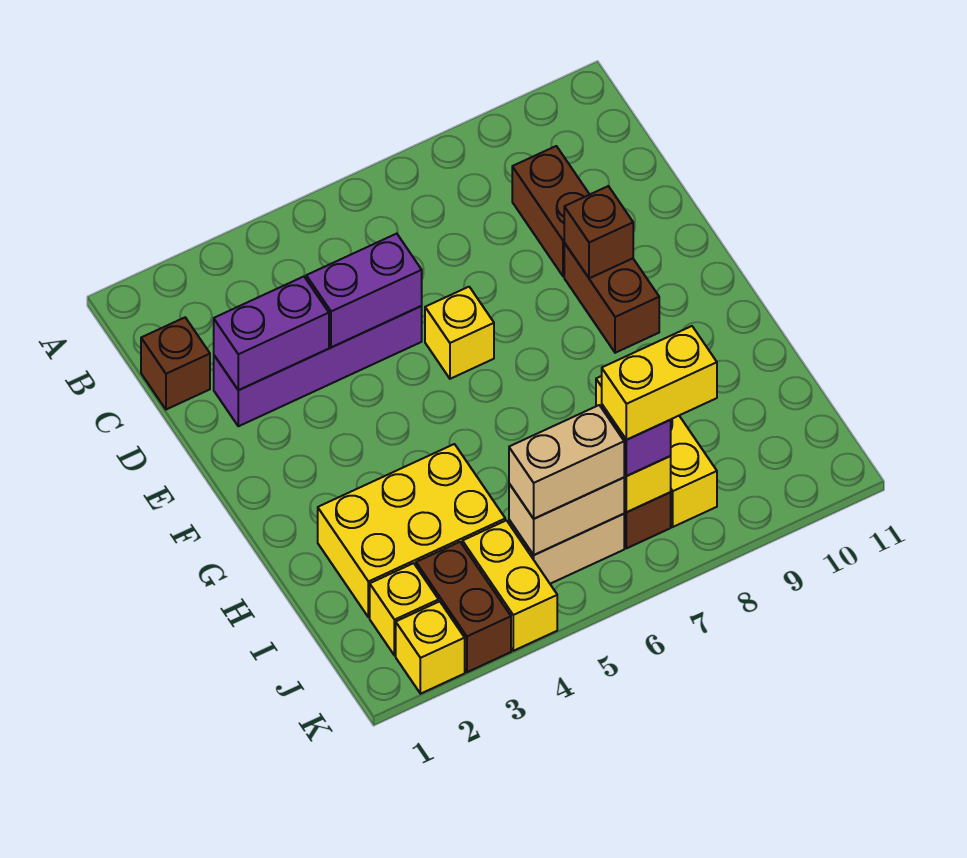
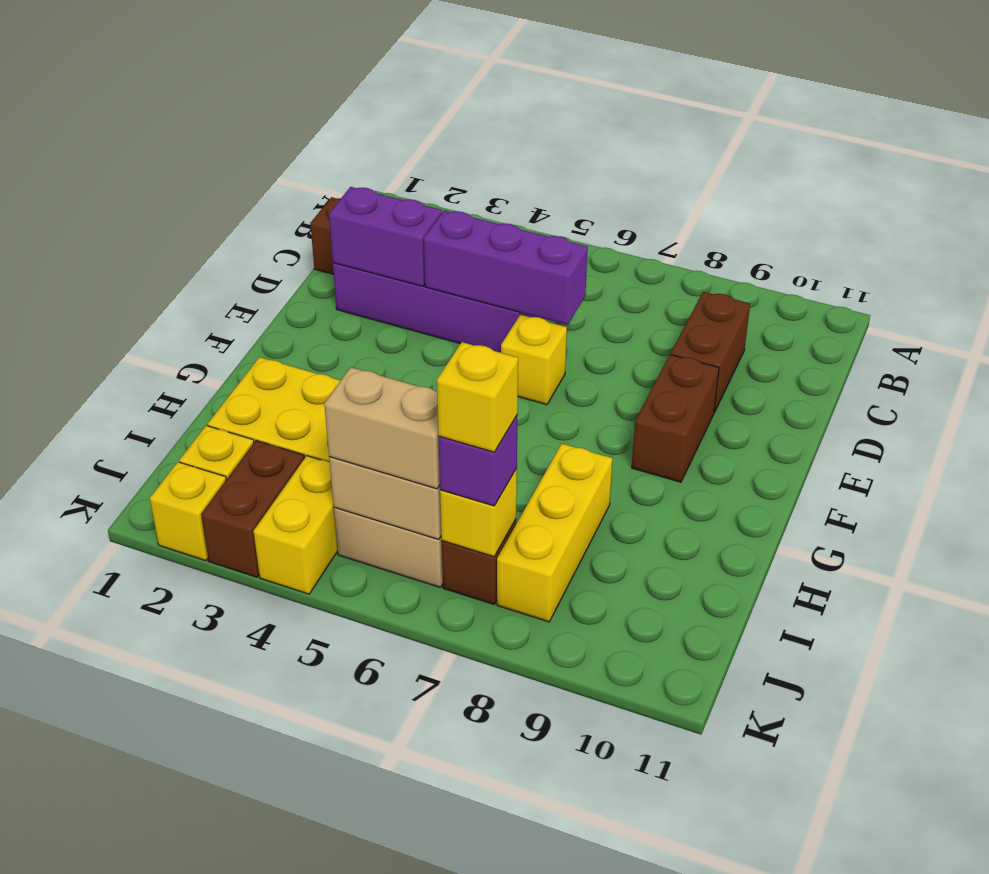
purple brick D4:D5 level 2 -> purple brick D4:D6 level 2
brown brick E9 level 2 -> none
yellow brick J7:J8 level 4 -> yellow brick J7 level 4

